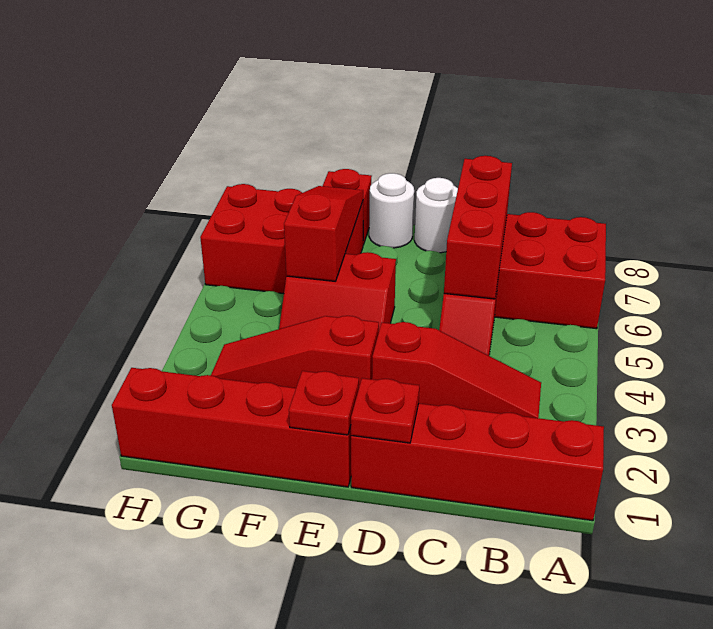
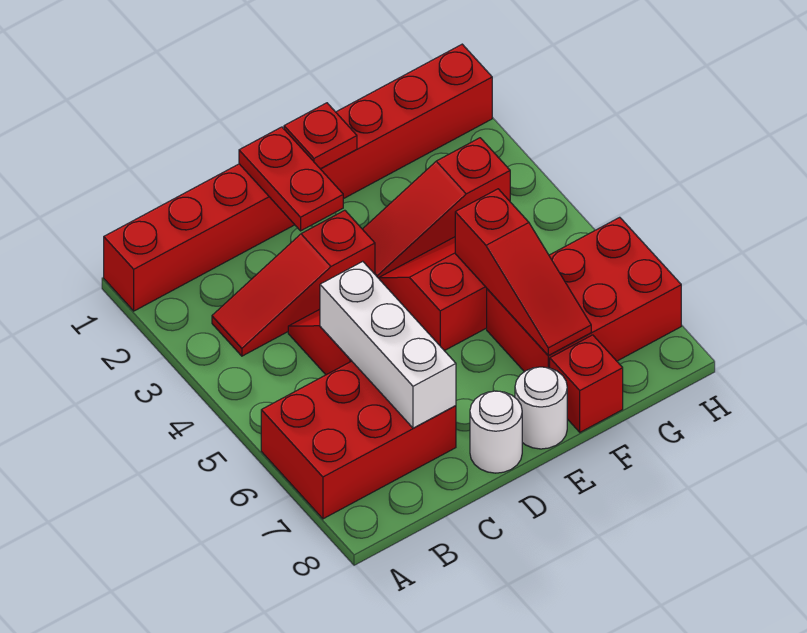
red brick C5:C7 level 2 -> white brick C5:C7 level 2
red plate D1 level 2 -> red plate D1:D2 level 2
red slope E3:G3 level 1 top E -> red slope E3:G3 level 1 top G

